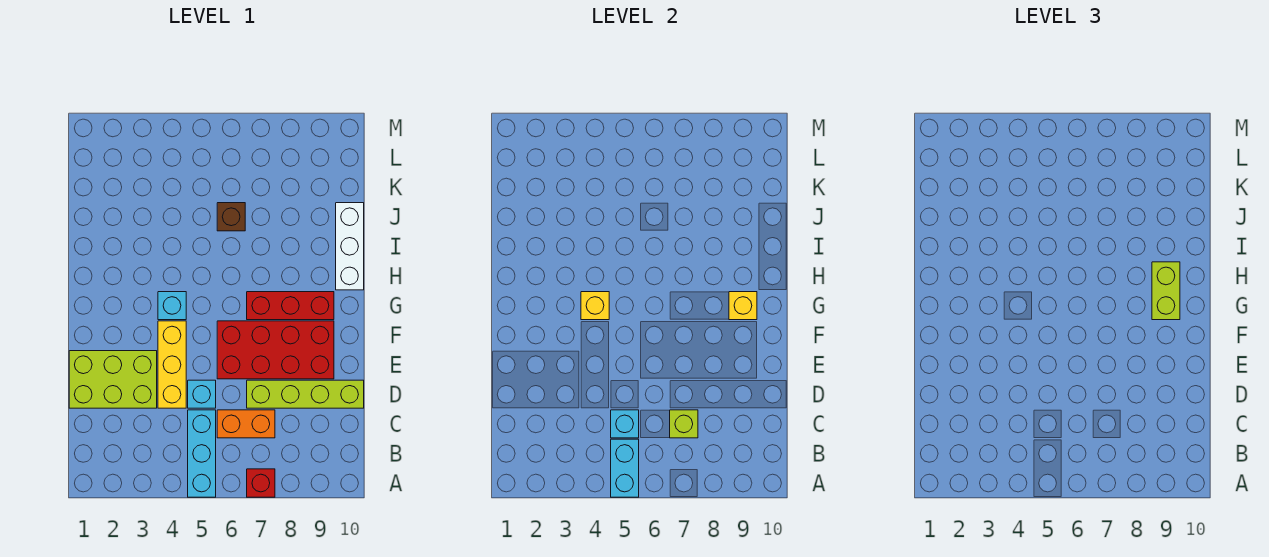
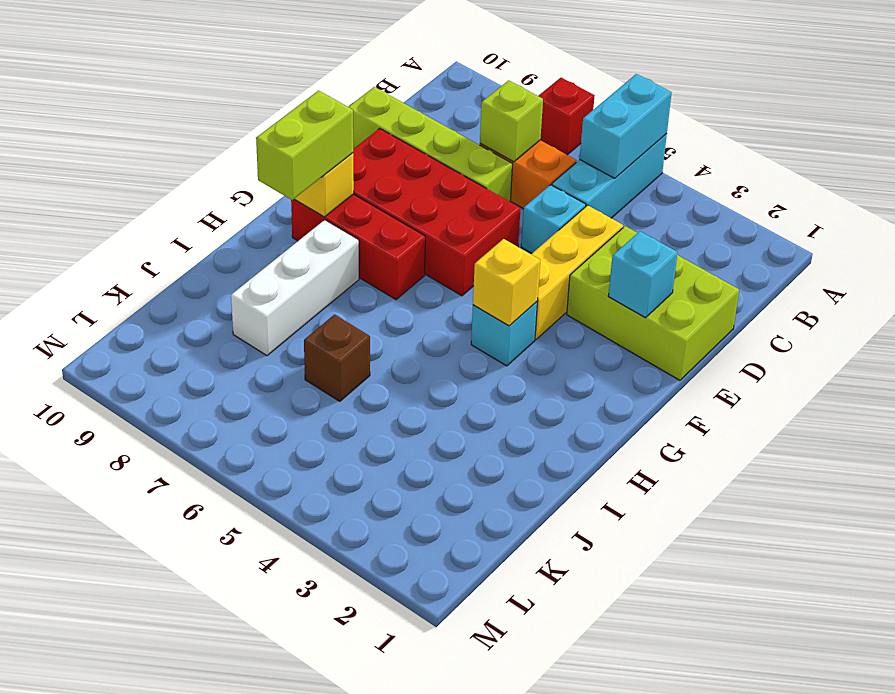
cyan brick C5 level 2 -> cyan brick E2 level 2
white brick H10:J10 level 1 -> white brick H8:J8 level 1

